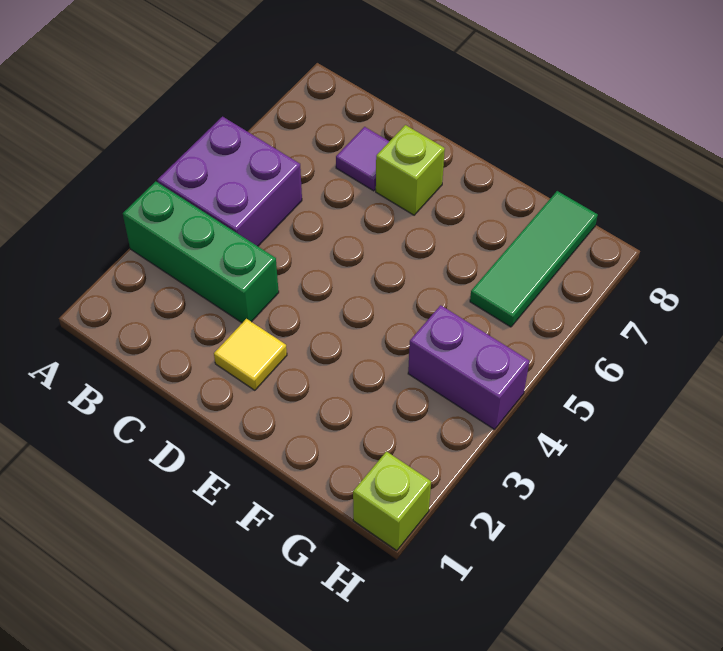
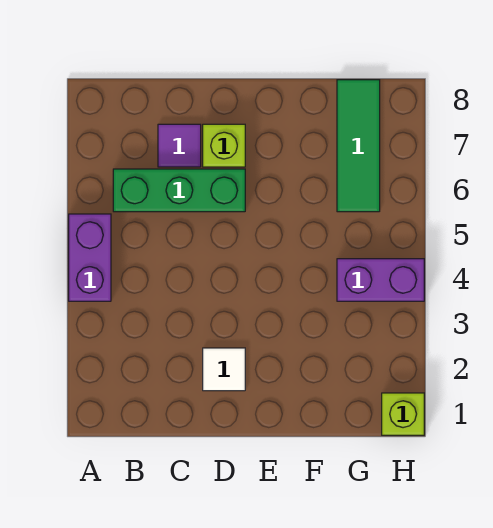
green brick A3:C3 level 1 -> green brick B6:D6 level 1
purple brick A4:B5 level 1 -> purple brick A4:A5 level 1
yellow tile D2 level 1 -> white tile D2 level 1

